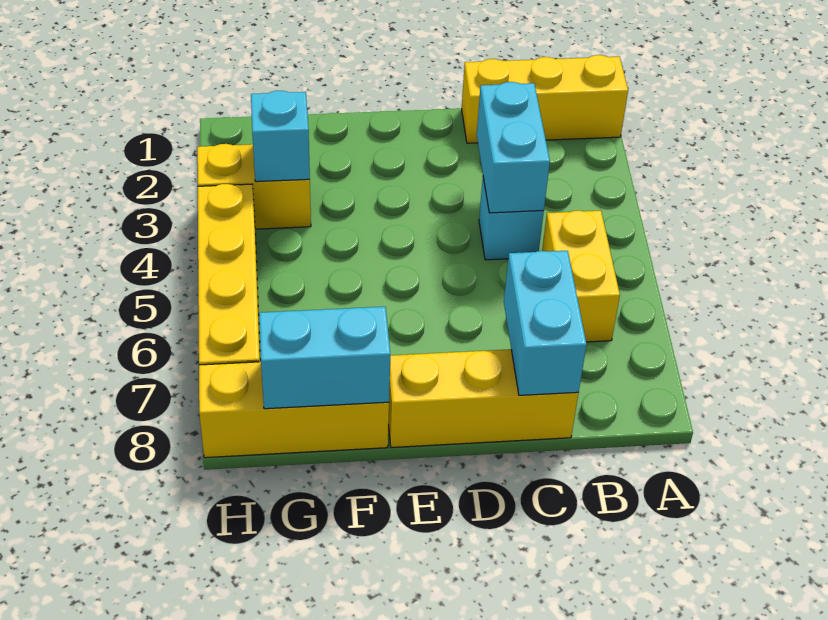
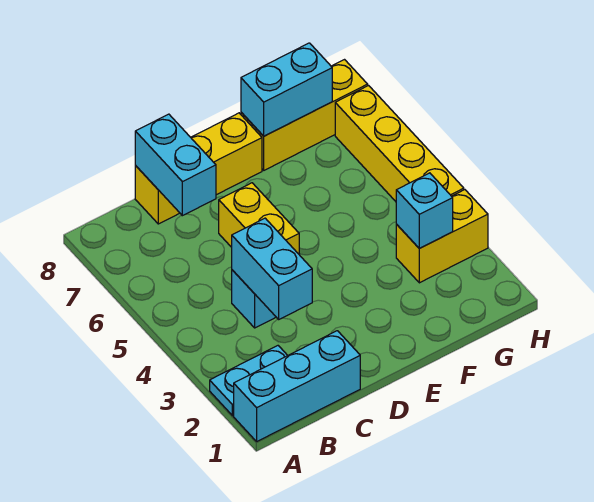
yellow brick A1:C1 level 1 -> cyan brick A1:C1 level 1
none -> cyan plate A2:B2 level 1
yellow brick B5:B6 level 1 -> yellow brick D5:D6 level 1

